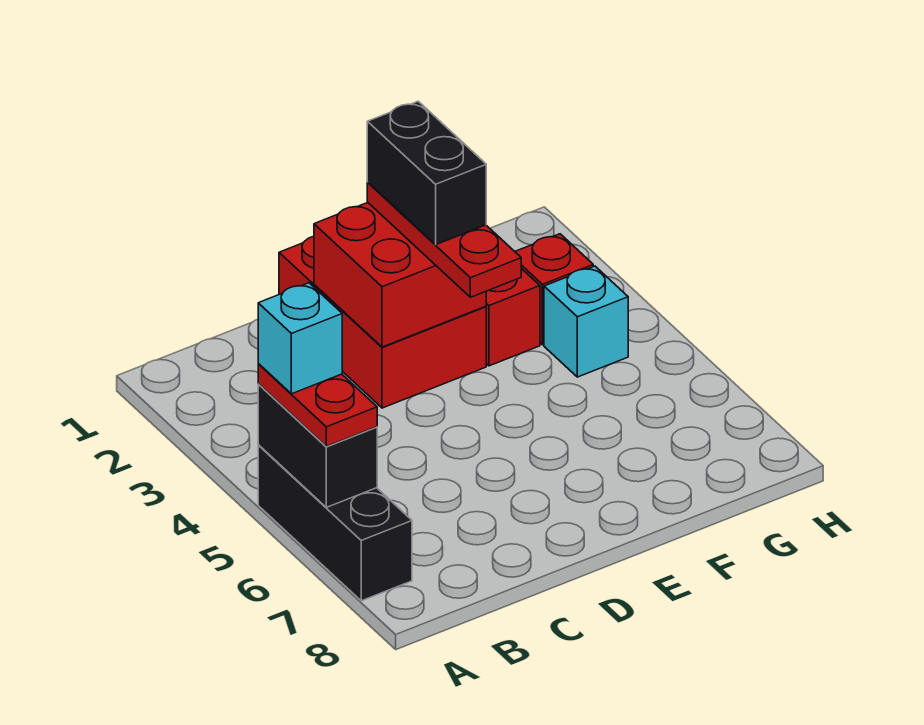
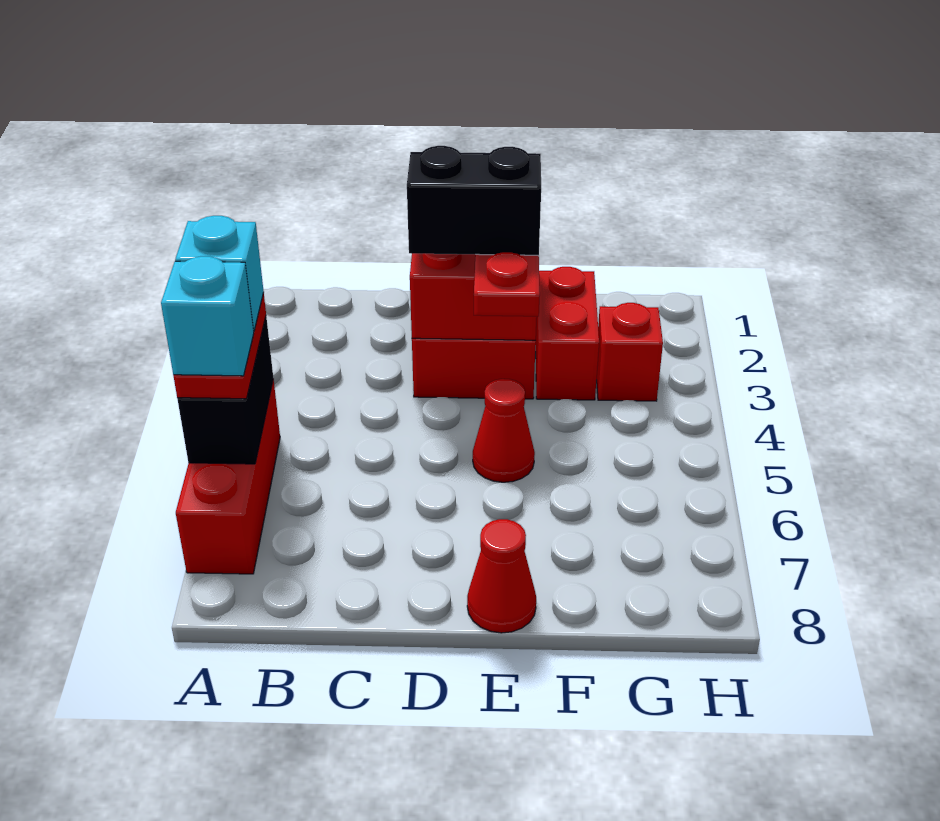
black brick A5:A7 level 1 -> red brick A5:A7 level 1
black brick E2:E3 level 4 -> black brick D3:E3 level 4
none -> red cone E5 level 1
none -> red cone E8 level 1
cyan brick G4 level 1 -> cyan brick A6 level 4

